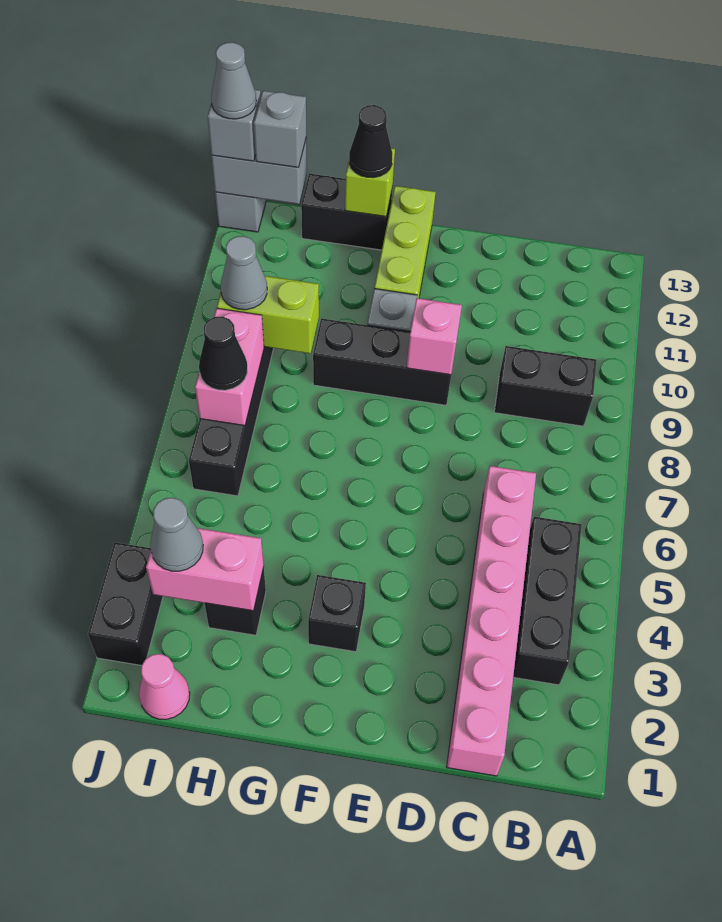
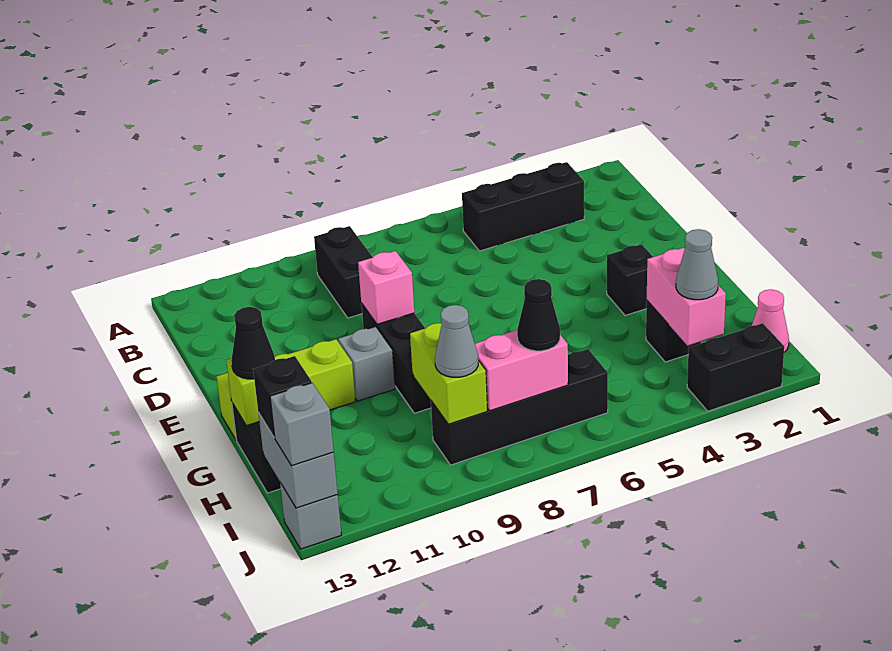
pink brick C1:C6 level 1 -> none
grey brick I13 level 3 -> black brick I13 level 3
grey cone J13 level 4 -> none

